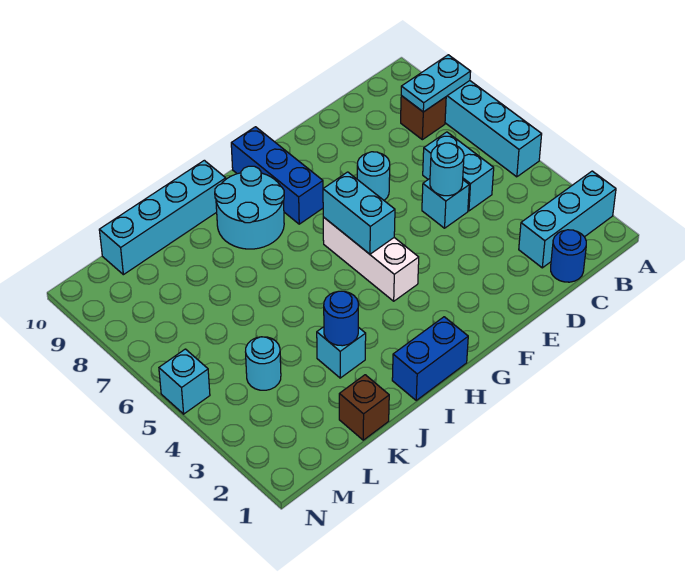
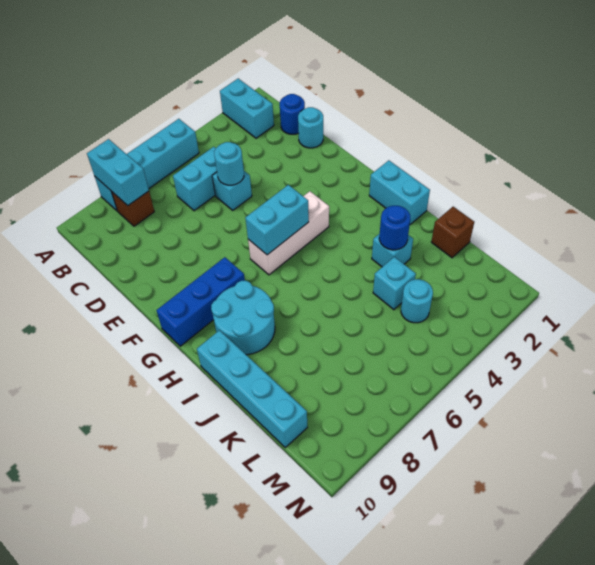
cyan brick A2:C2 level 1 -> cyan brick A2:B2 level 1
cyan plate A8:B8 level 2 -> cyan brick A8:B8 level 2
cyan round brick E7 level 1 -> cyan round brick D1 level 1
blue brick H1:I1 level 1 -> cyan brick H1:I1 level 1
cyan brick N5 level 1 -> cyan brick K4 level 1

